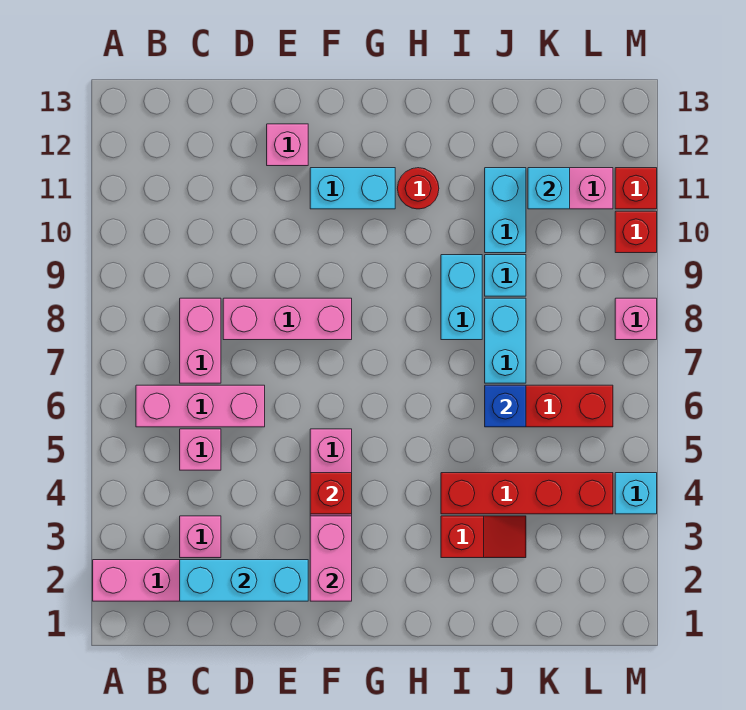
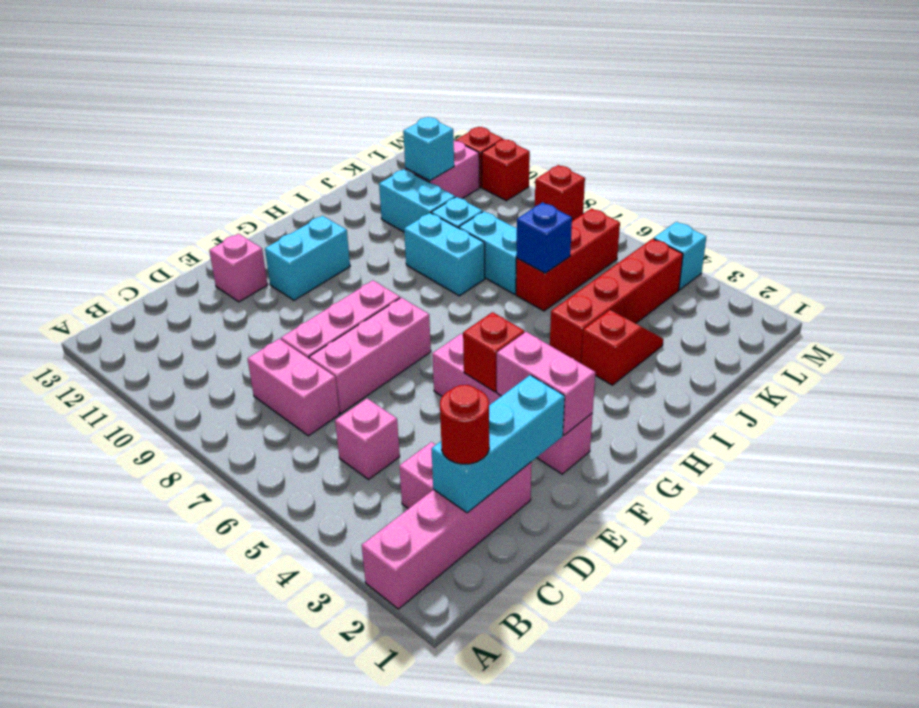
pink brick B6:D6 level 1 -> pink brick D7:F7 level 1
red round brick H11 level 1 -> red round brick C2 level 3
pink brick M8 level 1 -> red brick M8 level 1

